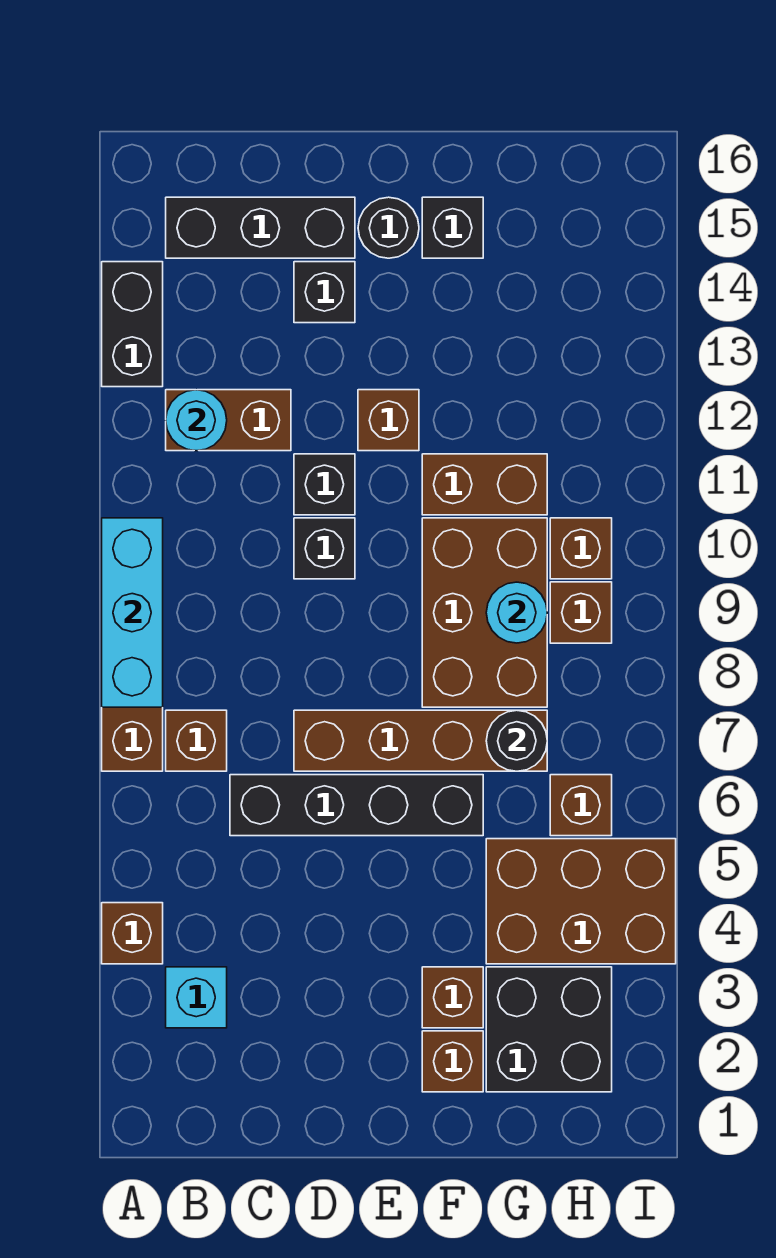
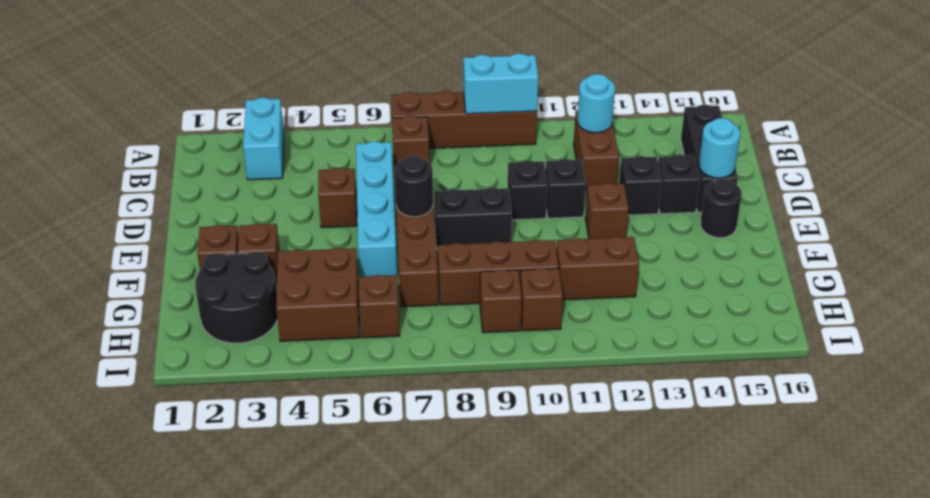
brown brick A4 level 1 -> brown brick D5 level 1
cyan brick A8:A10 level 2 -> cyan brick A9:A10 level 2
black brick A13:A14 level 1 -> black brick E8:E9 level 1
cyan brick B3 level 1 -> cyan brick A3:B3 level 1
black brick C6:F6 level 1 -> cyan brick C6:F6 level 1
brown brick F8:G10 level 1 -> brown brick G8:G10 level 1
brown brick F11:G11 level 1 -> brown brick G11:G12 level 1
black brick F15 level 1 -> black brick D13 level 1
black brick G2:H3 level 1 -> black round brick G2:H3 level 1
brown brick G4:I5 level 1 -> brown brick G4:H5 level 1
black round brick G7 level 2 -> black round brick E7 level 2
cyan round brick G9 level 2 -> cyan round brick D15 level 2

